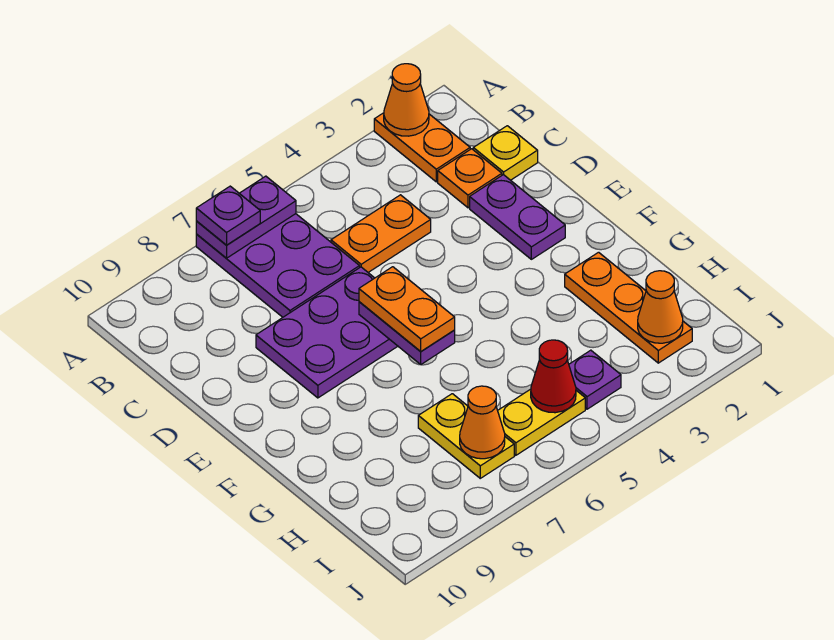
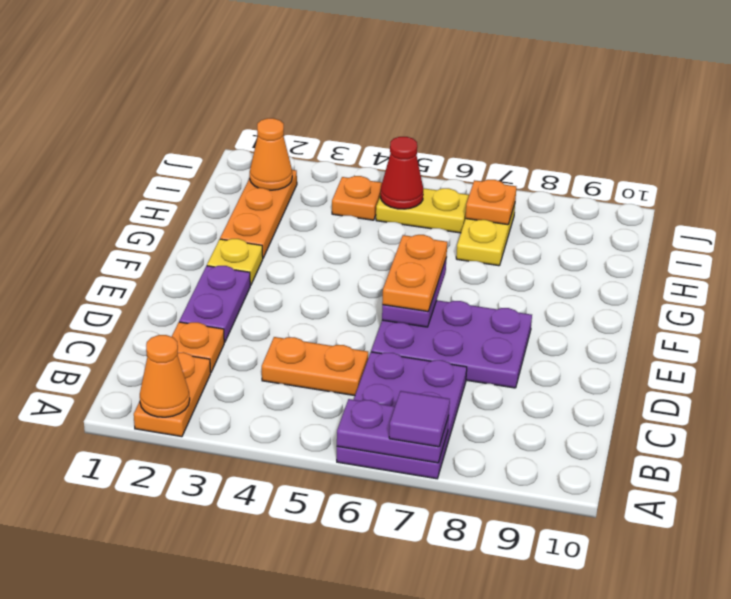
purple plate A7 level 3 -> purple tile A7 level 3
yellow plate C1 level 1 -> yellow plate F2 level 1
purple plate I4 level 1 -> orange plate I4 level 1
orange cone I7 level 2 -> orange plate I7 level 2

